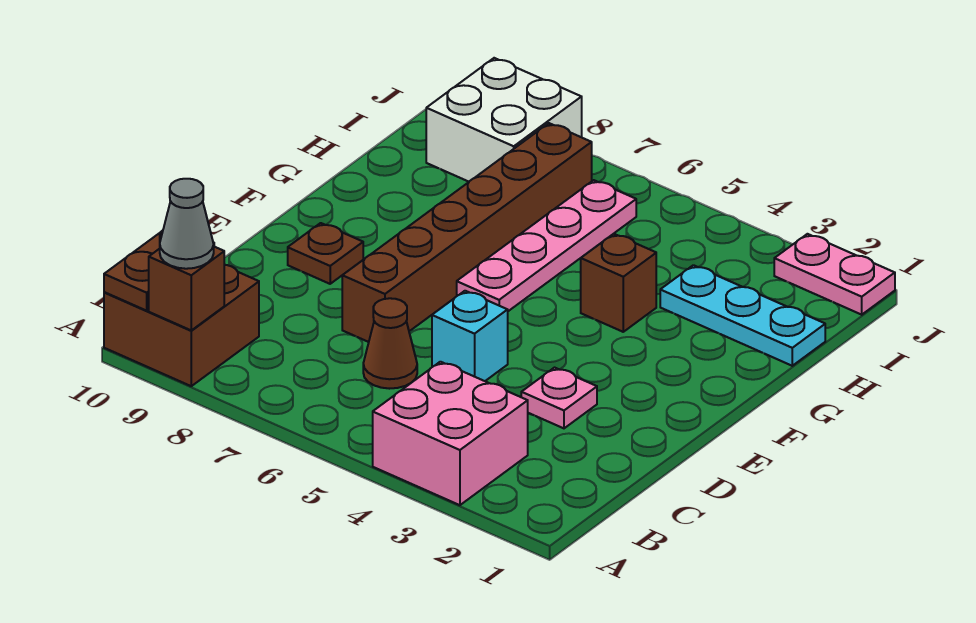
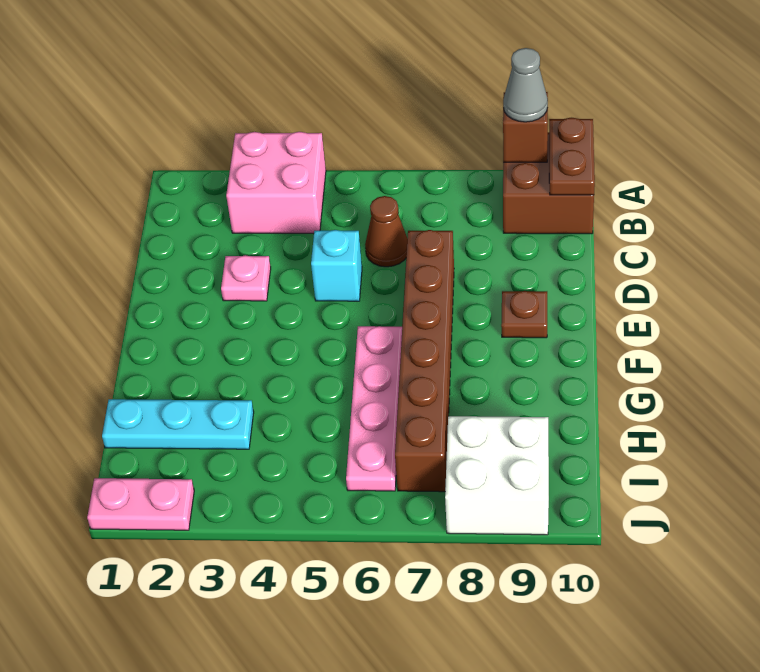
brown brick G4 level 1 -> none

